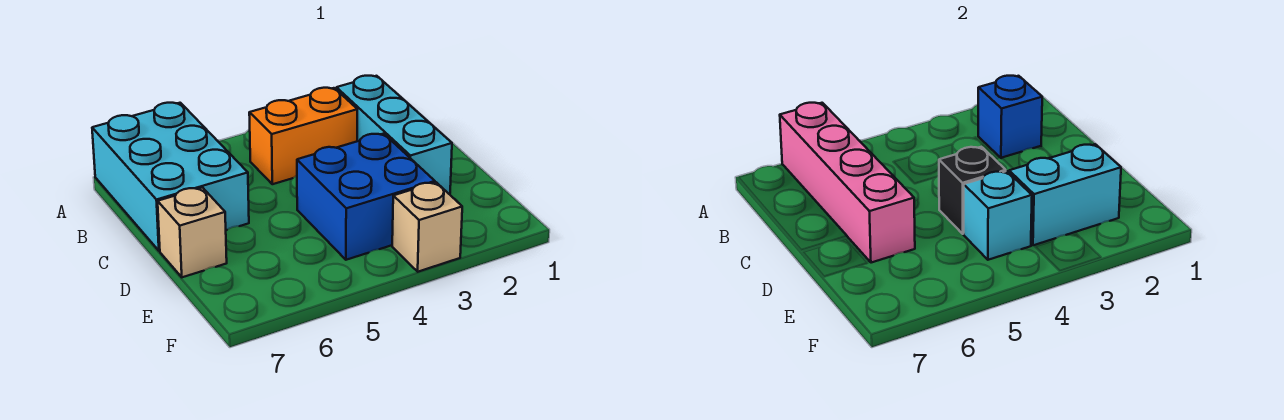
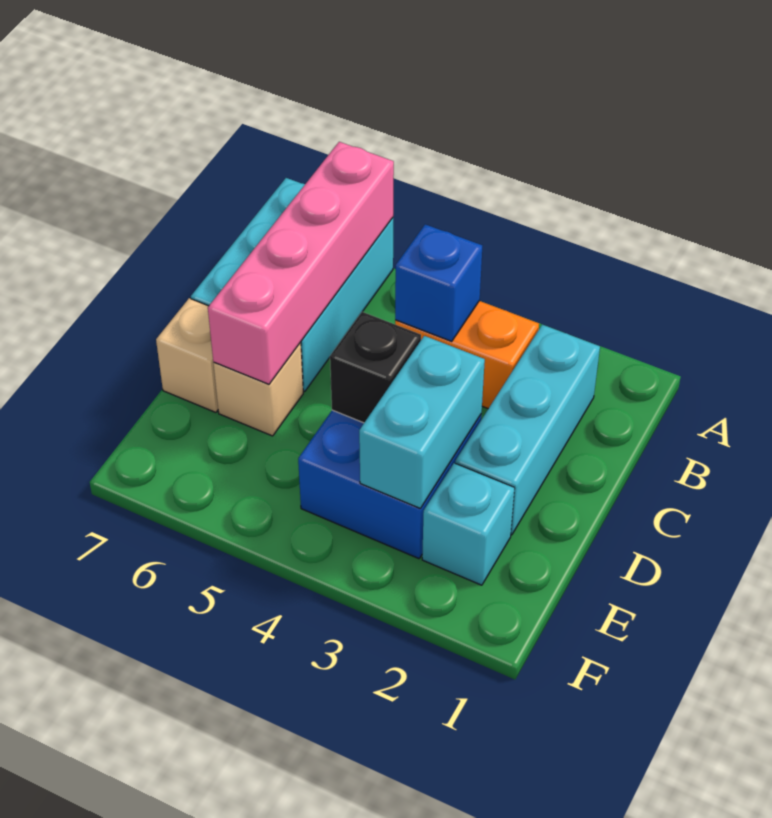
blue brick B2 level 2 -> blue brick B4 level 2
cyan brick E2:E3 level 2 -> cyan brick D3:E3 level 2
cyan brick E4 level 2 -> cyan brick E2 level 1
tan brick F3 level 1 -> tan brick D6 level 1

